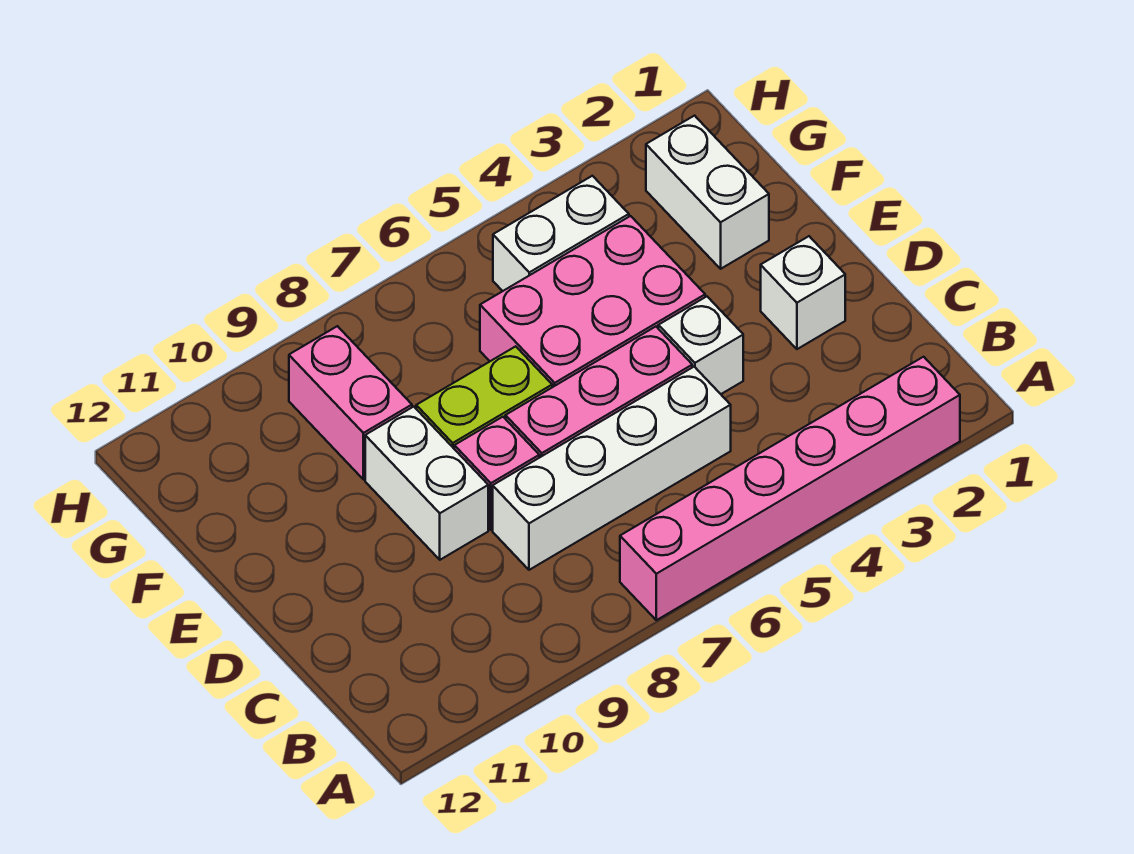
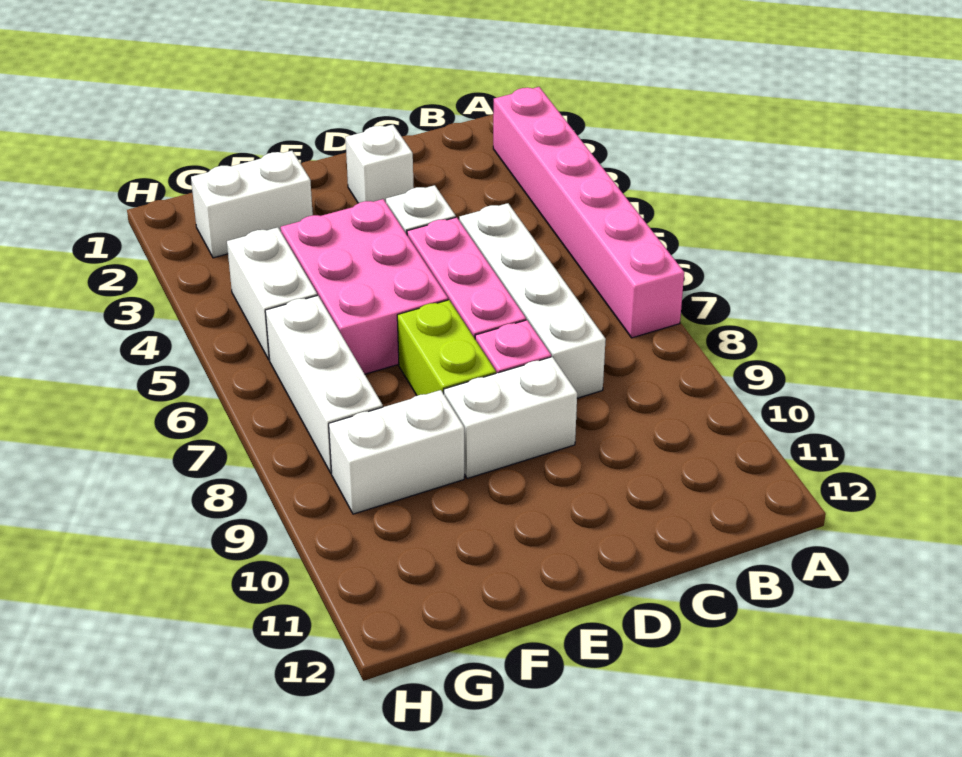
pink brick F9:G9 level 1 -> white brick F9:G9 level 1
none -> white brick G6:G8 level 1

